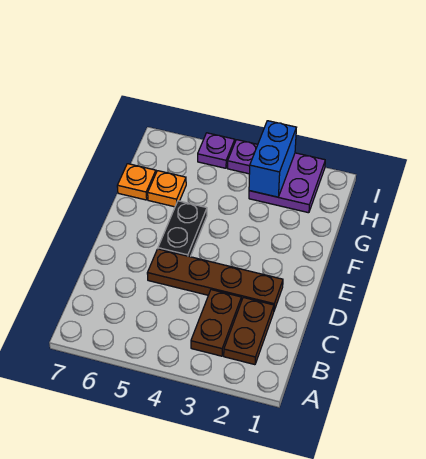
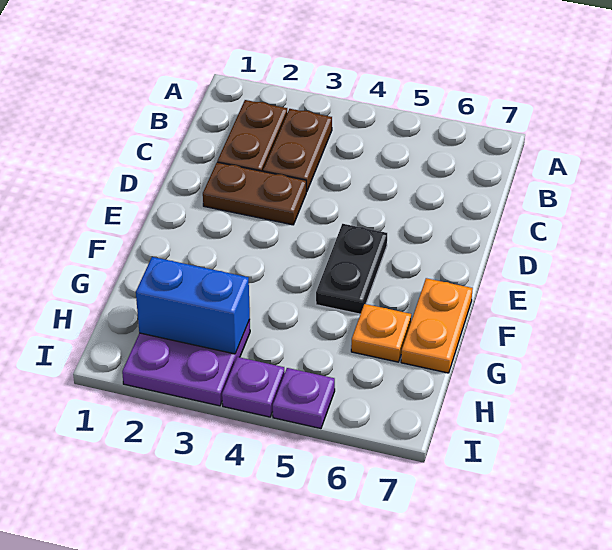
brown plate D2:D5 level 1 -> brown plate D2:D3 level 1
orange plate G7 level 1 -> orange plate F7:G7 level 1
blue brick H3:I3 level 2 -> blue brick H2:H3 level 2

